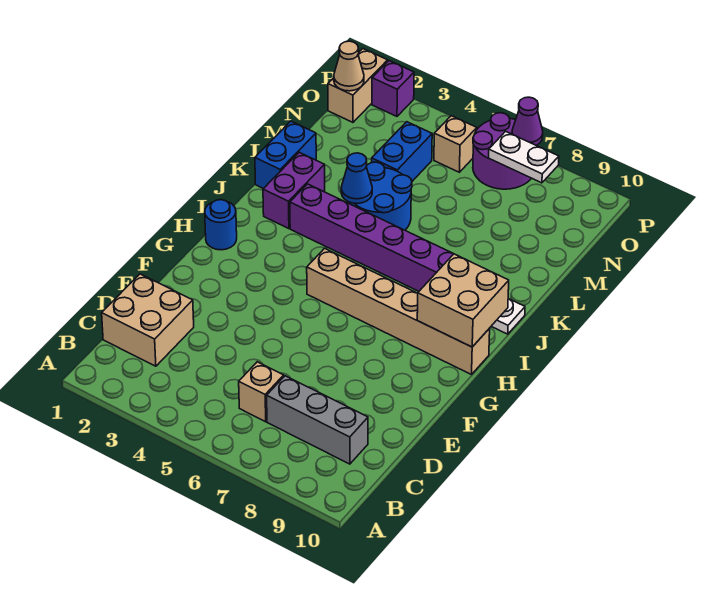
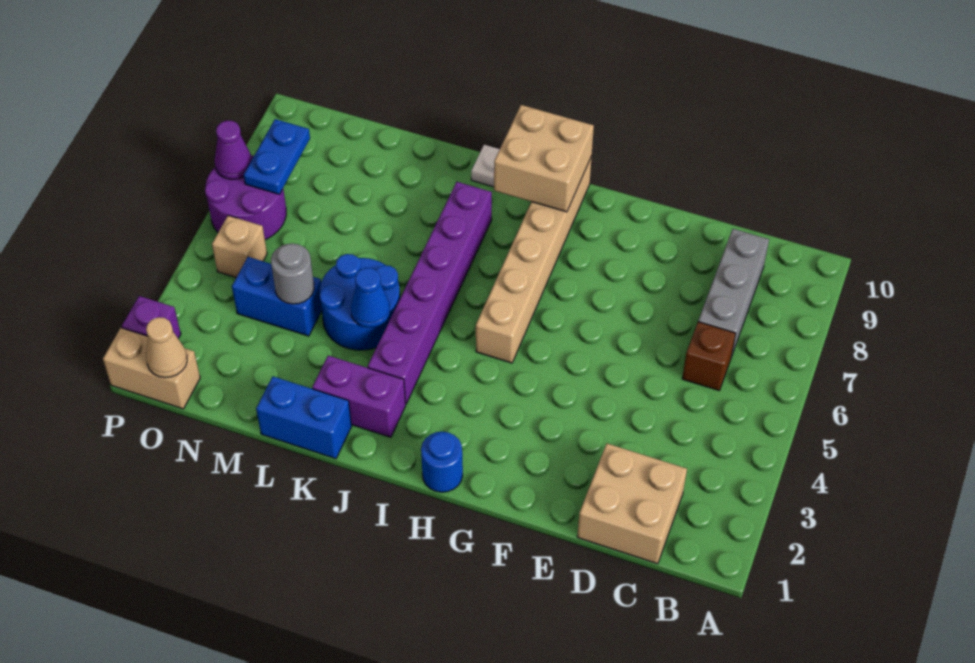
tan brick C6 level 1 -> brown brick C6 level 1
none -> grey round brick M4 level 2
white plate O7:O8 level 2 -> blue plate O7:O8 level 2

